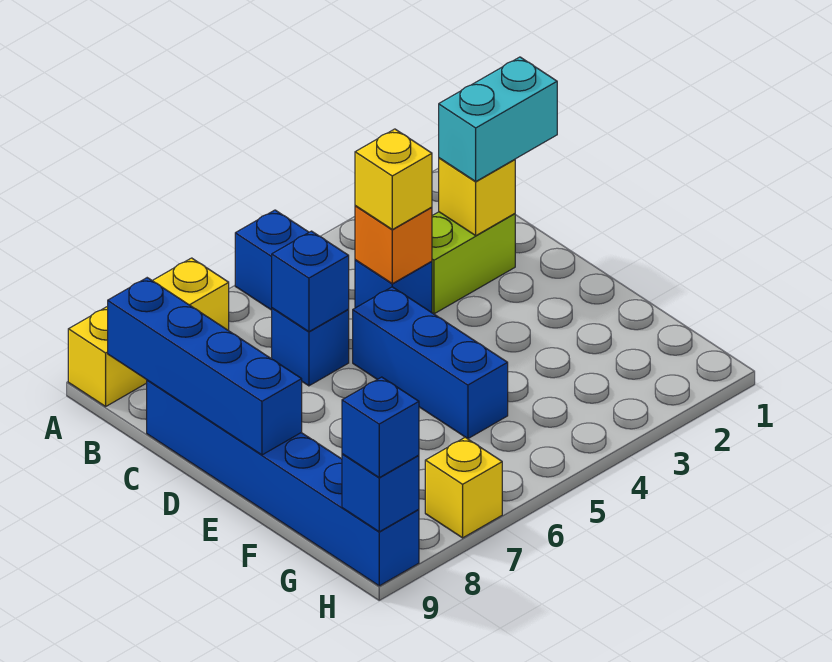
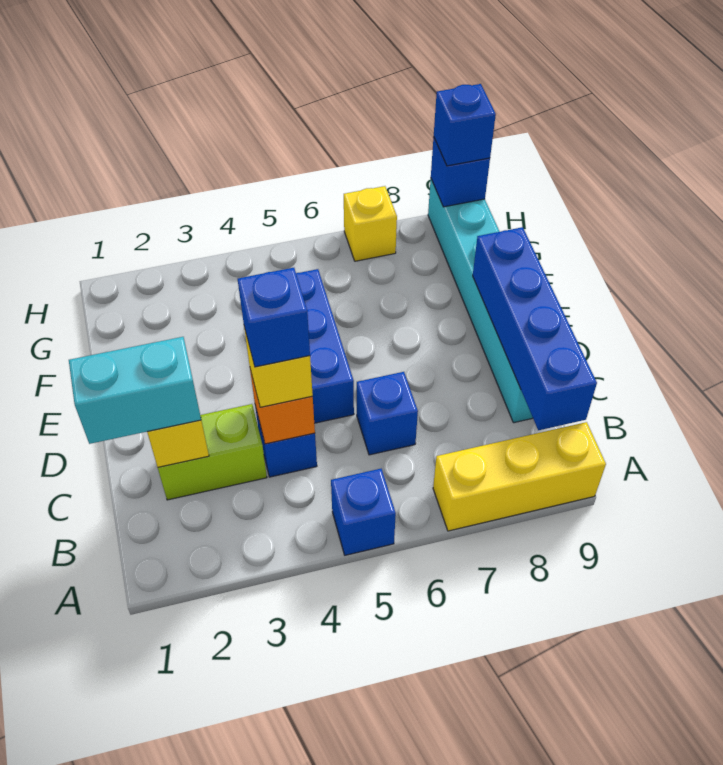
blue brick C6 level 2 -> blue brick C4 level 4
blue brick C9:H9 level 1 -> cyan brick C9:H9 level 1

